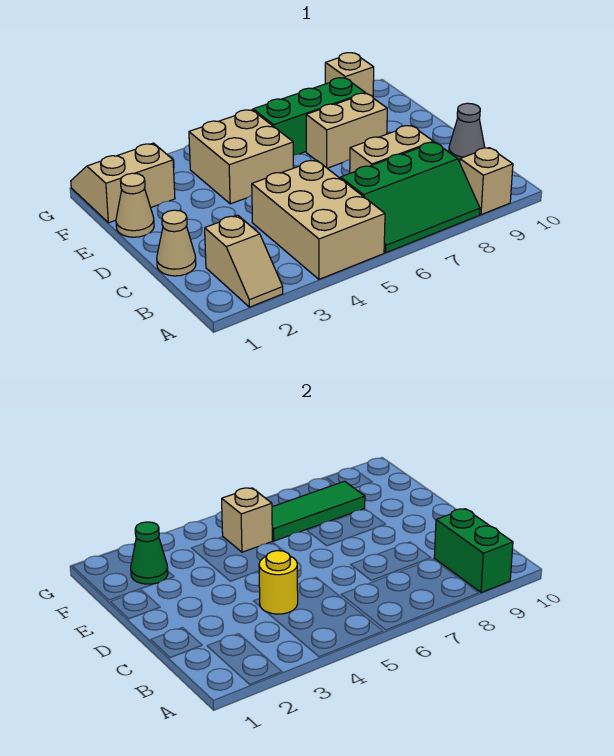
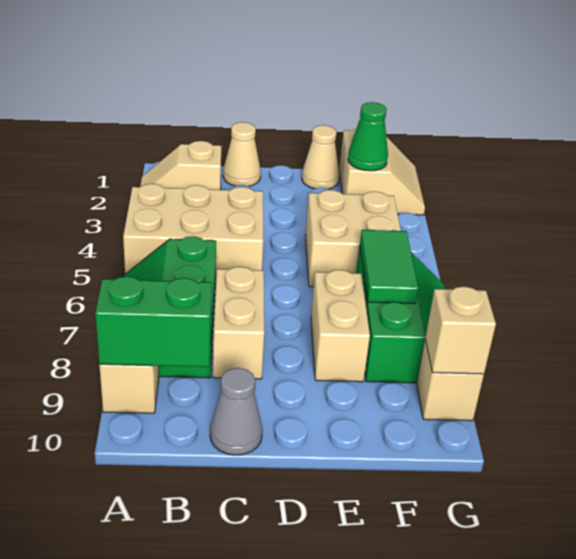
yellow round brick C4 level 2 -> none
tan brick F5 level 2 -> tan brick G9 level 2
green tile F6:F8 level 2 -> green tile F6:F7 level 2

